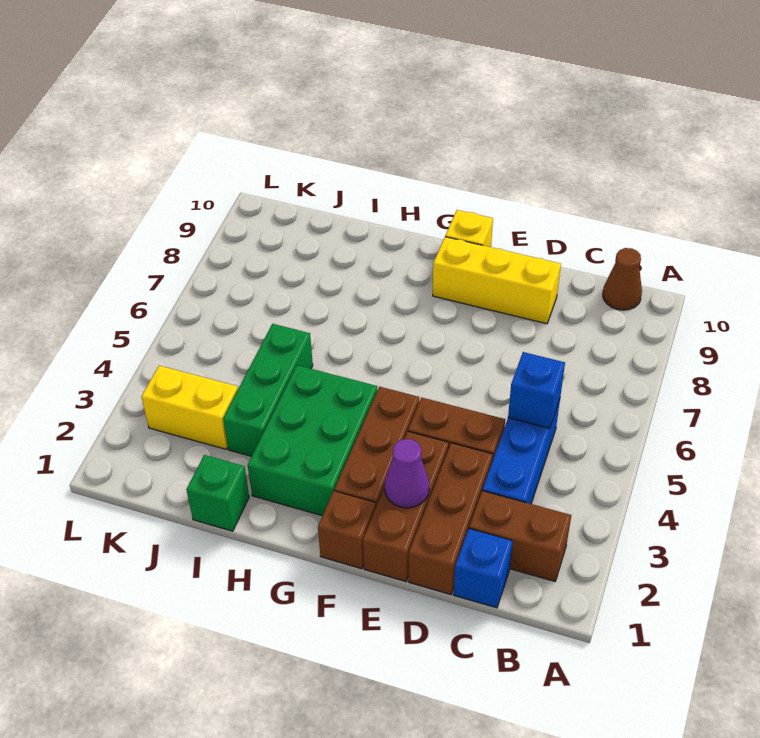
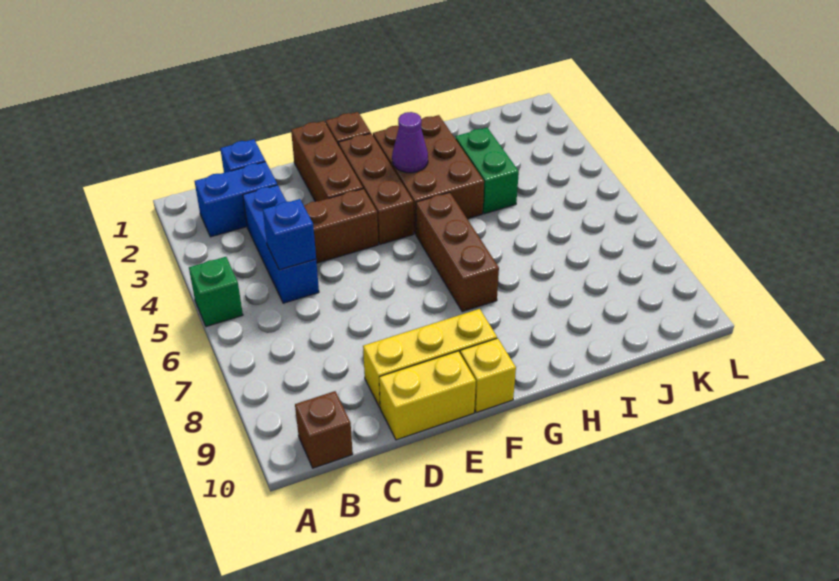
brown brick B2:C2 level 1 -> blue brick B2:C2 level 1
brown cone B10 level 1 -> brown brick B10 level 1
brown brick D1:D3 level 1 -> brown brick G5:G7 level 1
purple cone E2 level 2 -> purple cone G3 level 2
green brick G2:H4 level 1 -> brown brick G2:H4 level 1
green brick I1 level 1 -> green brick A5 level 1
green brick I3:I5 level 1 -> green brick I3:I4 level 1
yellow brick J3:K3 level 1 -> yellow brick D10:E10 level 1

